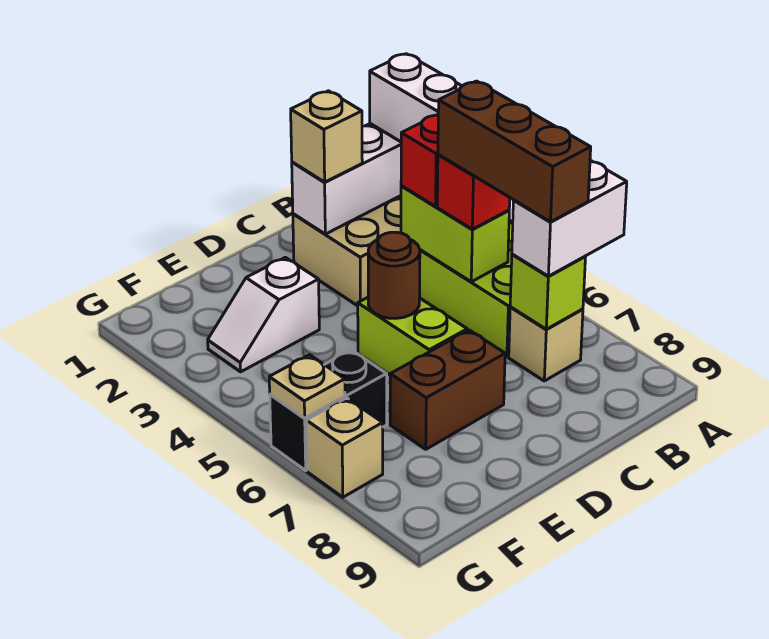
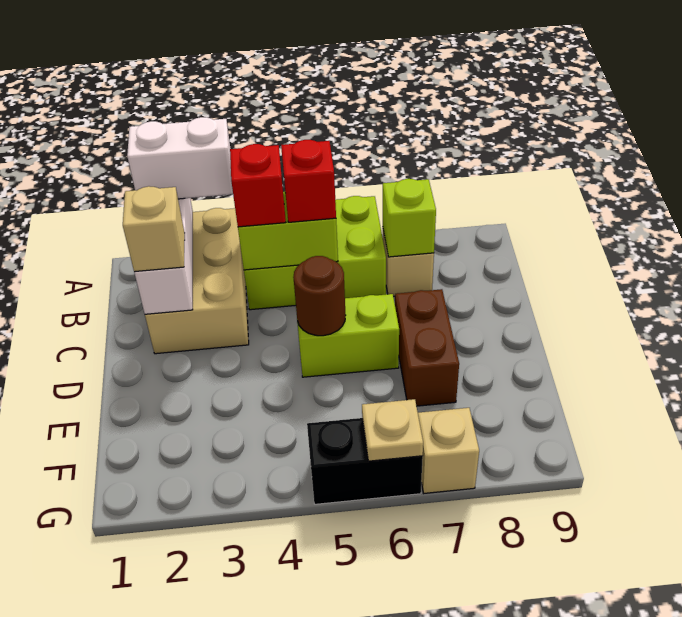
white brick A7:B7 level 3 -> none
brown brick B5:B7 level 4 -> none
white slope E3:F3 level 1 top E -> none
black brick F6:G6 level 1 -> black brick G5:G6 level 1

